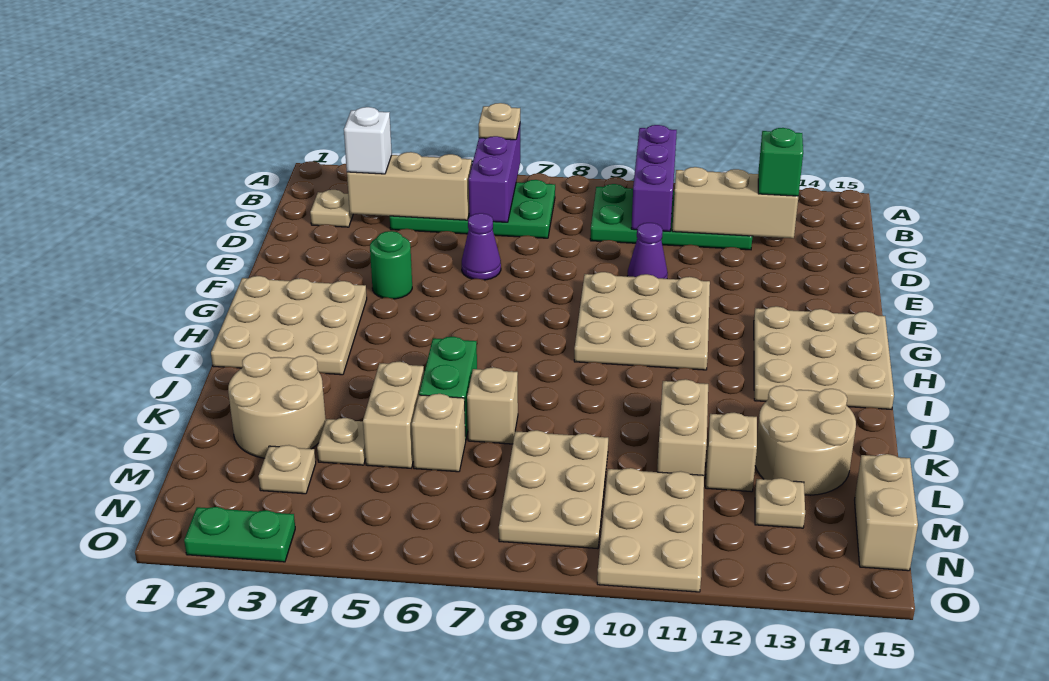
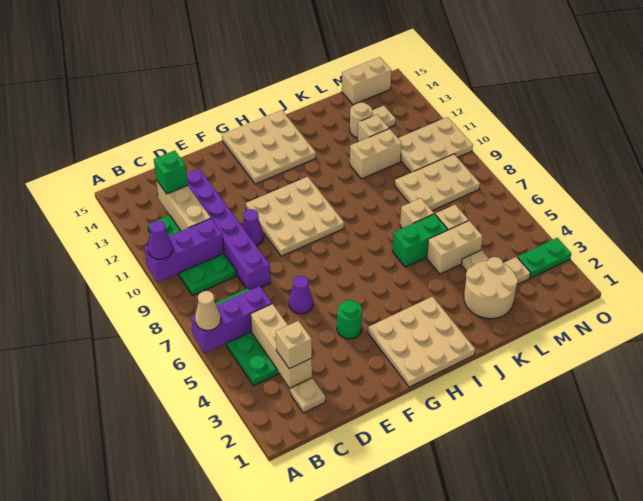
tan plate A6 level 3 -> tan cone A6 level 3
none -> purple cone A10 level 3
white brick C3 level 3 -> tan brick C3 level 3
none -> purple brick D8:D13 level 1
tan round brick K13:L14 level 1 -> tan round brick L13 level 1
green plate O2:O3 level 1 -> green plate N3:O3 level 1

